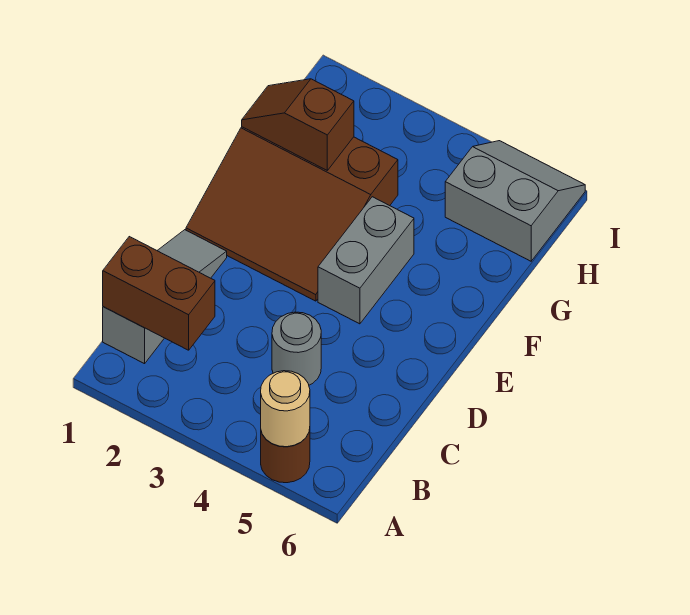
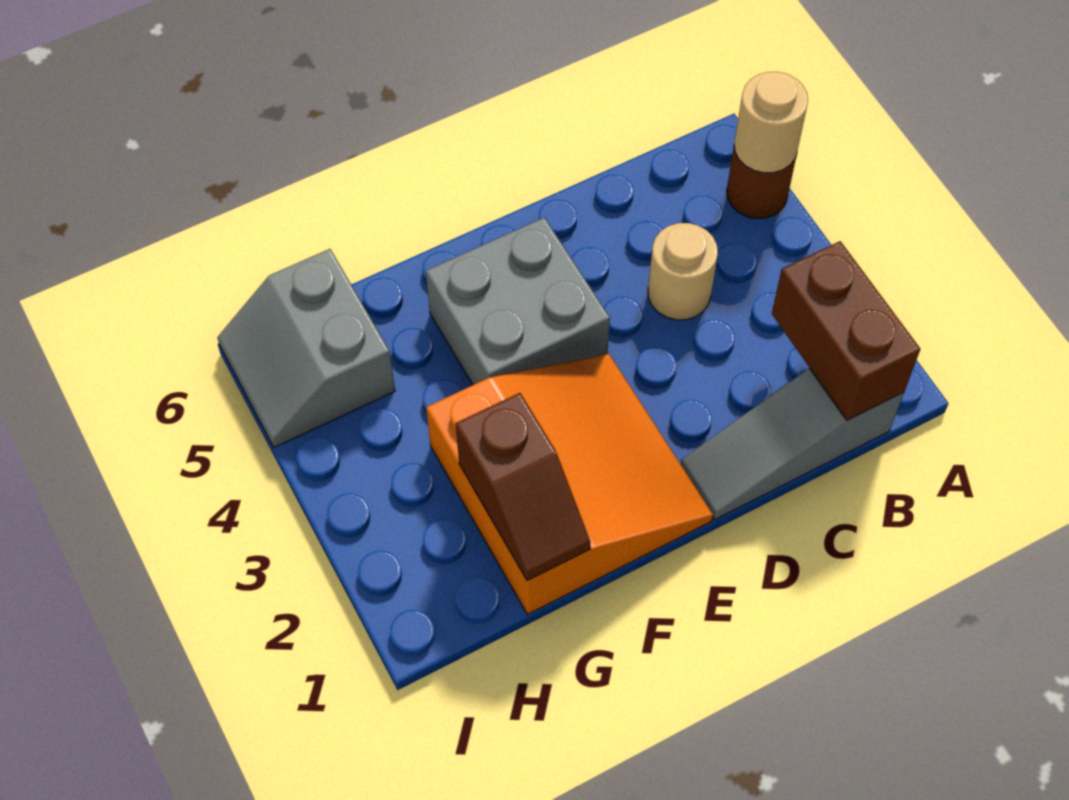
grey round brick C4 level 1 -> tan round brick C4 level 1
brown slope E1:G3 level 1 top G -> orange slope E1:G3 level 1 top G
grey brick E4:F4 level 1 -> grey brick E4:F5 level 1

